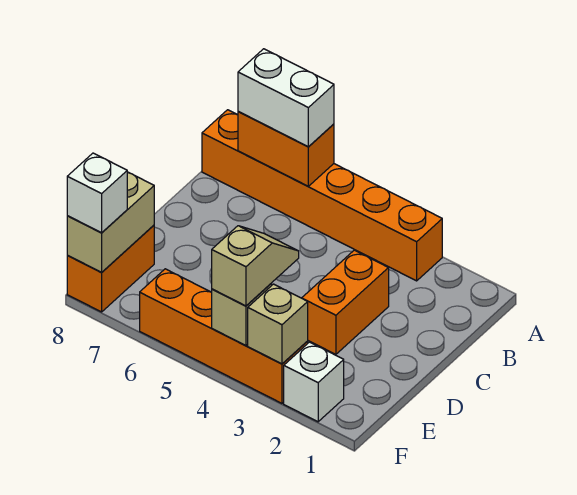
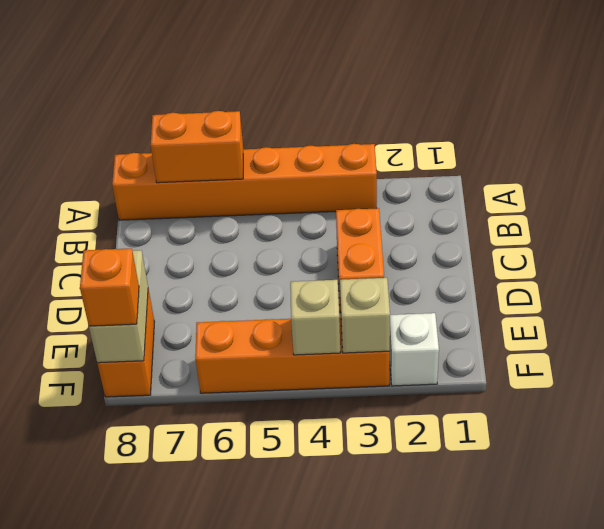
white brick A6:A7 level 3 -> none
tan slope E4:F4 level 3 top F -> none
white brick F8 level 3 -> orange brick F8 level 3

